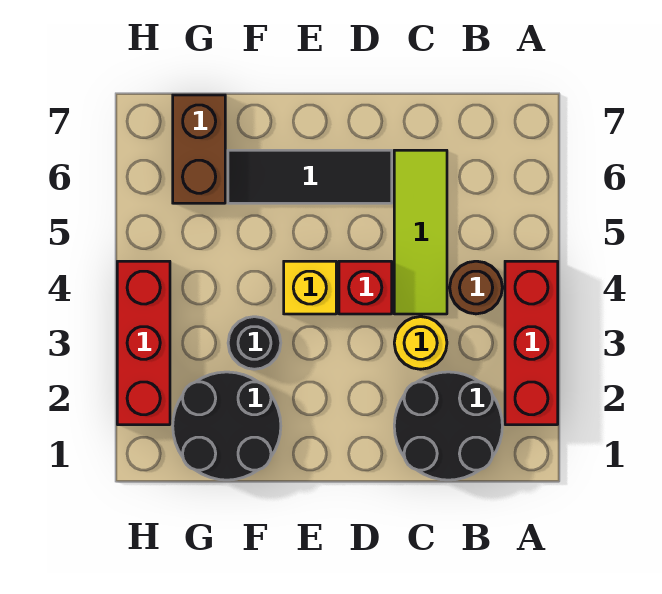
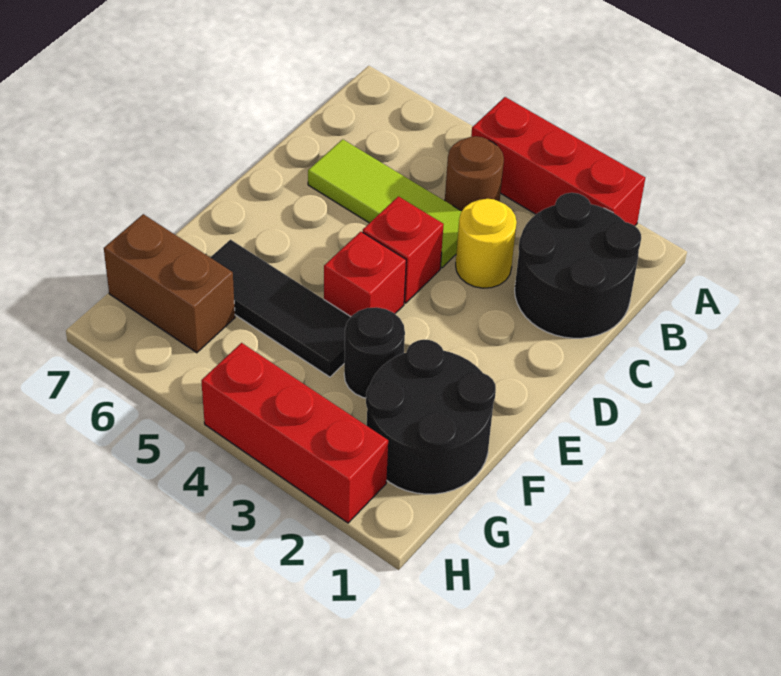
black tile D6:F6 level 1 -> black tile F4:F6 level 1
yellow brick E4 level 1 -> red brick E4 level 1

